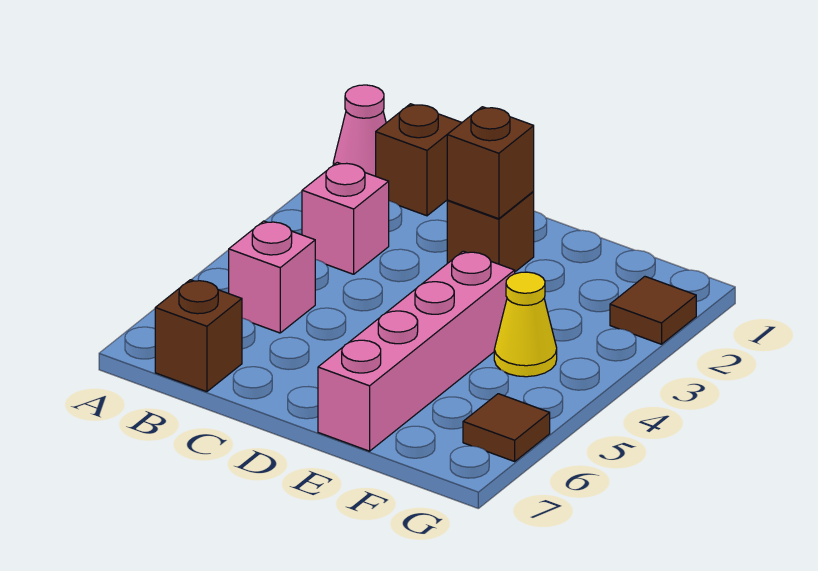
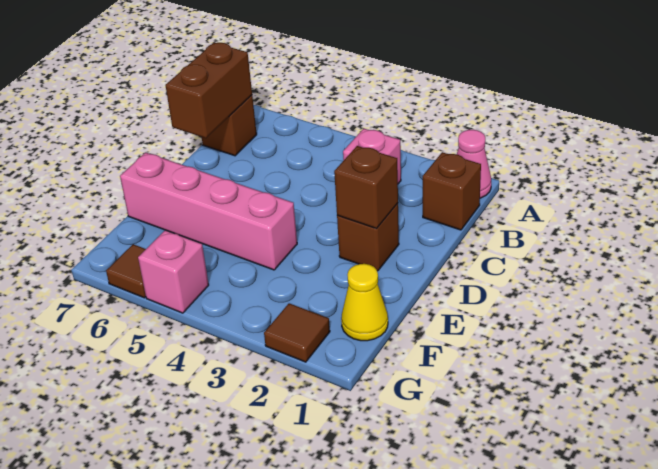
pink brick B5 level 1 -> pink brick G5 level 1
none -> brown brick B7:C7 level 2
yellow cone F4 level 1 -> yellow cone F1 level 1

